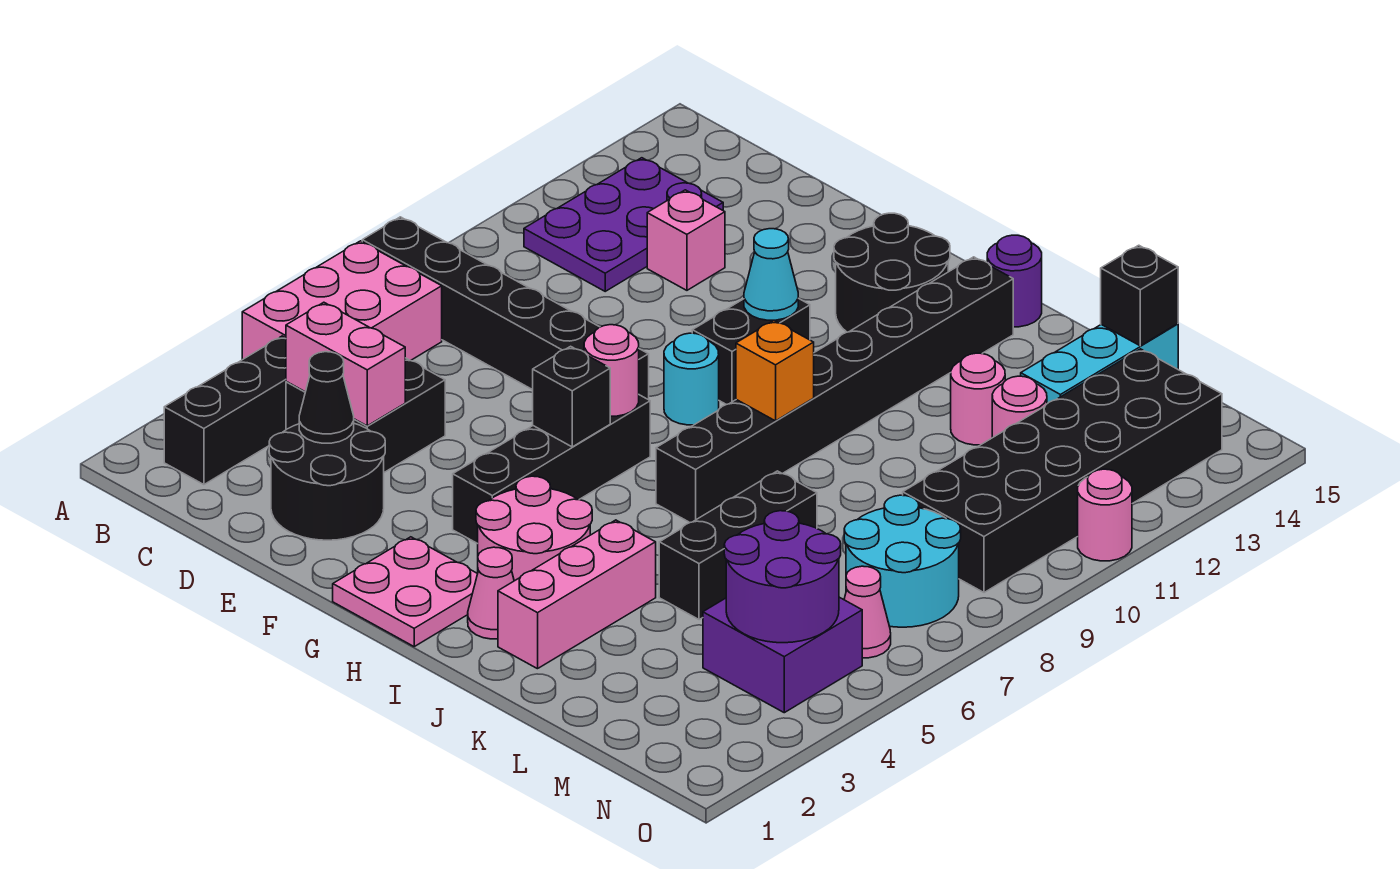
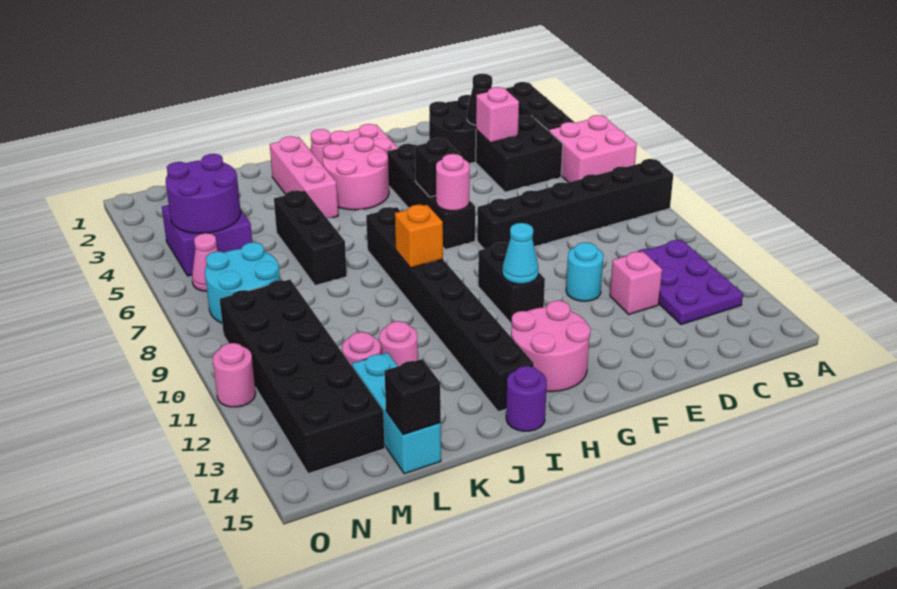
pink brick A5:B7 level 1 -> pink brick A5:B6 level 1
pink brick C4:D4 level 2 -> pink brick D4 level 2
cyan round brick G9 level 1 -> cyan round brick E11 level 1
black round brick G13:H14 level 1 -> pink round brick G13:H14 level 1

